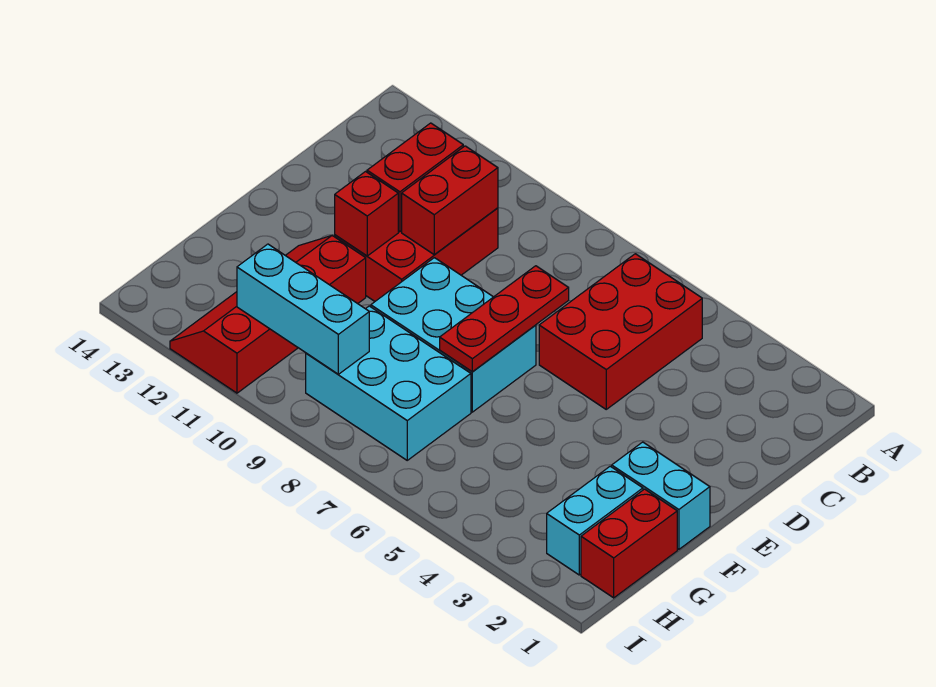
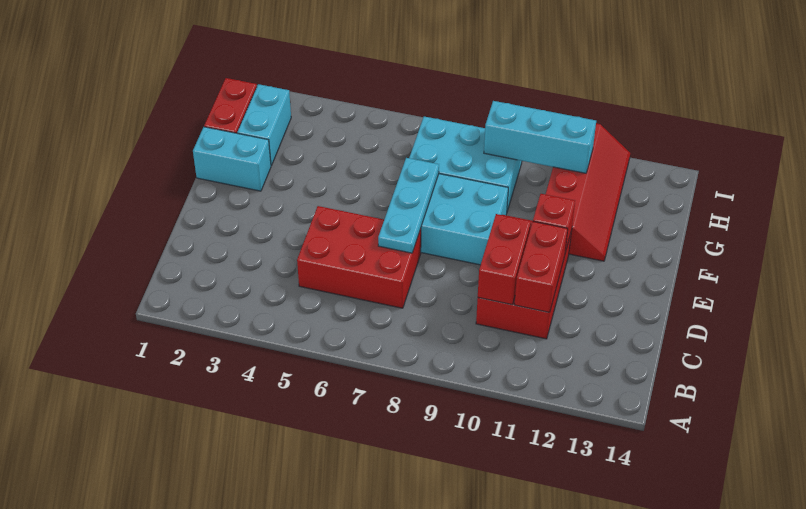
red brick B5:D6 level 1 -> red brick C5:D7 level 1
red plate D7:F7 level 2 -> cyan plate D7:F7 level 2

